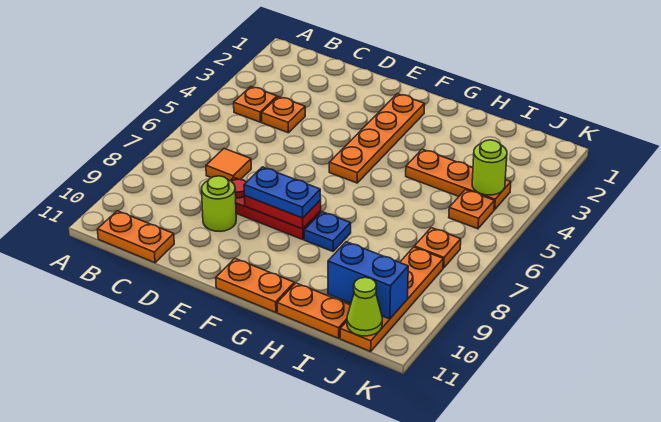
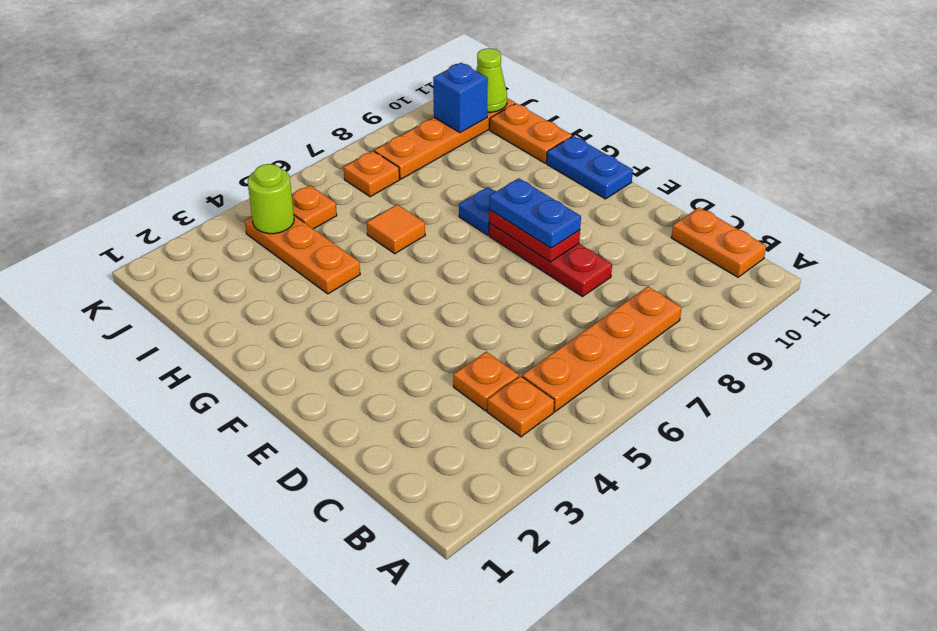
orange tile C7 level 1 -> orange tile H6 level 1
lime round brick D9 level 1 -> none
orange plate F2:F5 level 1 -> orange plate B5:B8 level 1
orange plate F11:G11 level 1 -> blue plate F11:G11 level 1
blue brick I10:J10 level 2 -> blue brick J10 level 2

